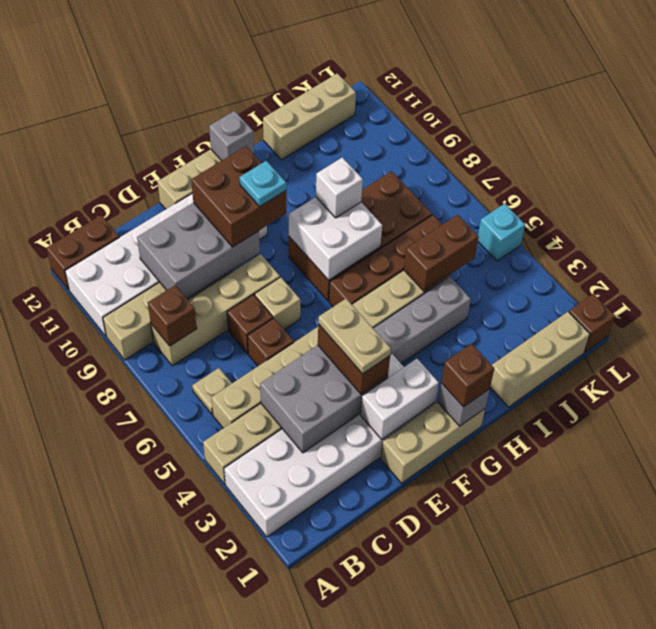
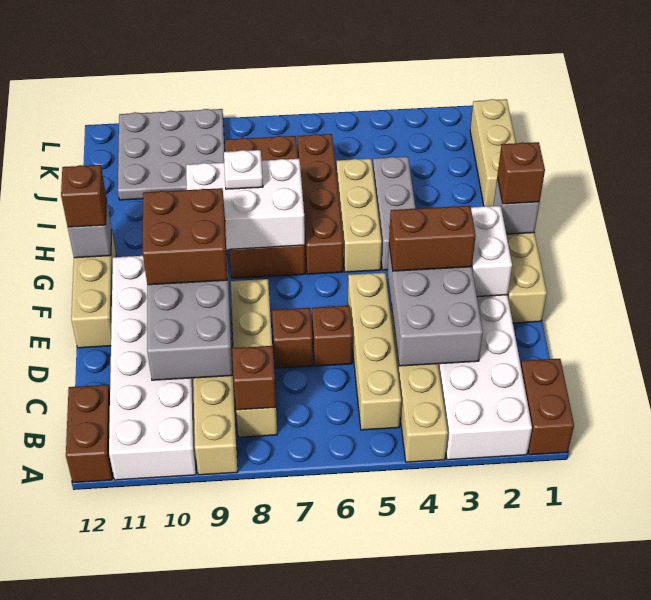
tan plate B6 level 1 -> none
tan plate E3:E4 level 4 -> none
tan brick E7 level 1 -> none
cyan plate F9 level 4 -> none
white brick G7:H8 level 2 -> white brick G7:H9 level 2
white brick H8 level 3 -> white plate H8 level 3
brown brick I5:J5 level 2 -> brown brick A1:B1 level 1
tan brick I12:K12 level 1 -> none
none -> grey plate J9:L11 level 1
brown brick L1 level 1 -> brown brick G12 level 3
cyan brick L5 level 1 -> none

